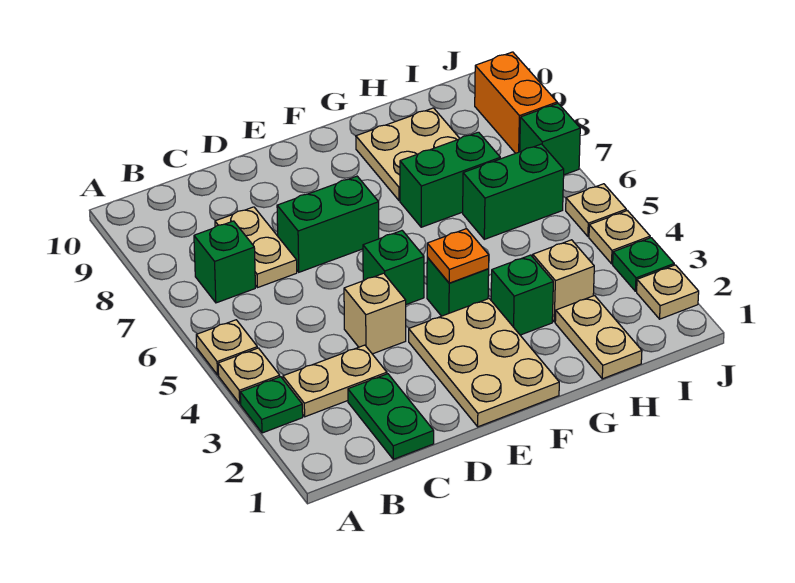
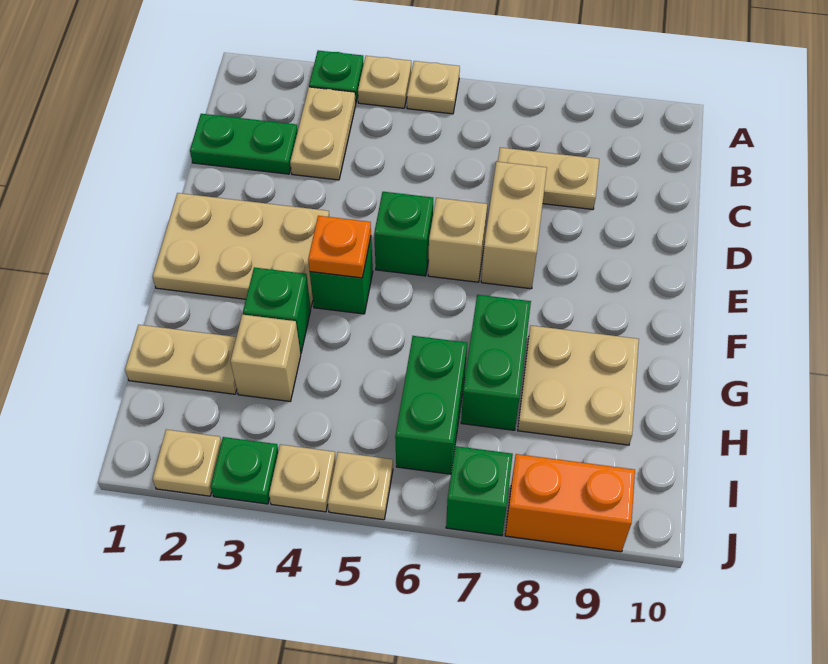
green brick B7 level 1 -> none
tan brick D4 level 1 -> tan brick E6 level 1
green brick D7:E7 level 1 -> tan brick D7:E7 level 1

